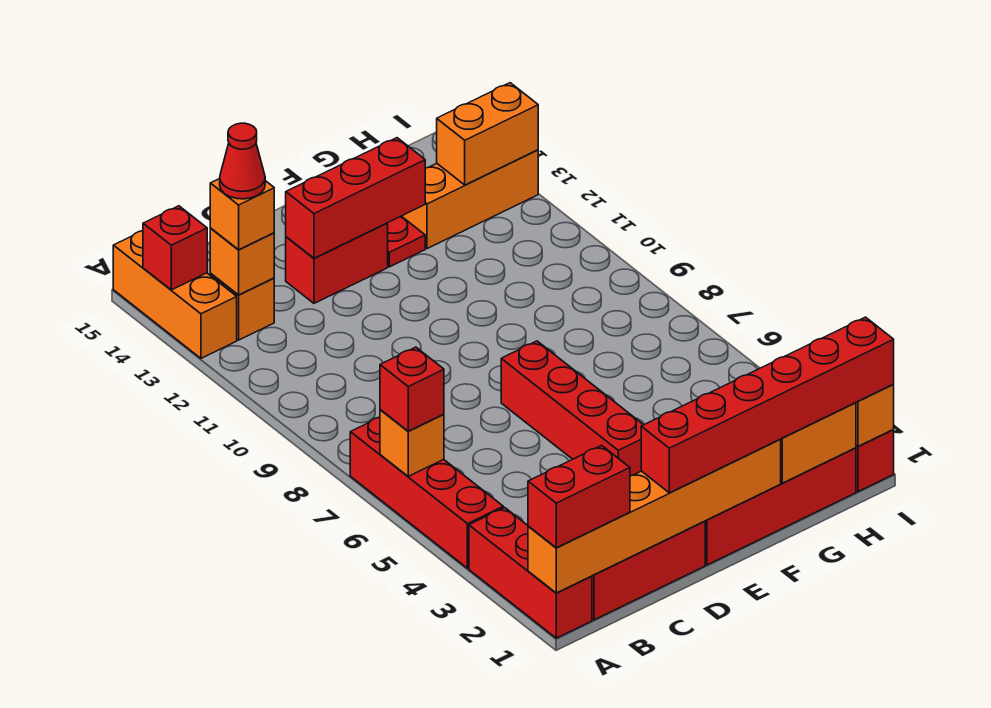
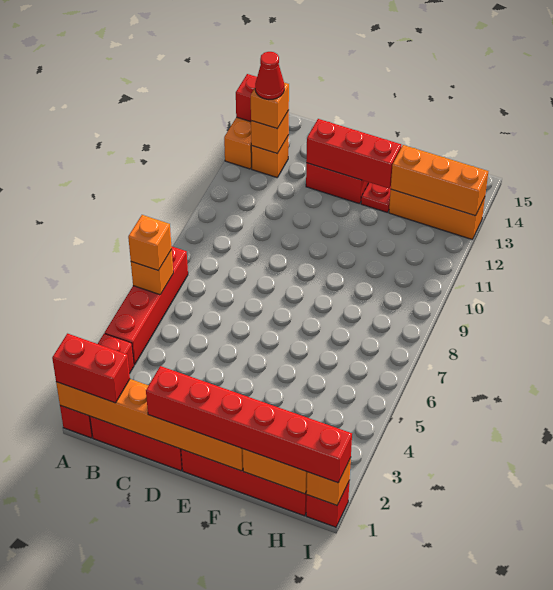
red brick A6 level 3 -> orange brick A6 level 3
red brick E4:E7 level 1 -> none
orange brick H13:I13 level 2 -> orange brick G13:I13 level 2

